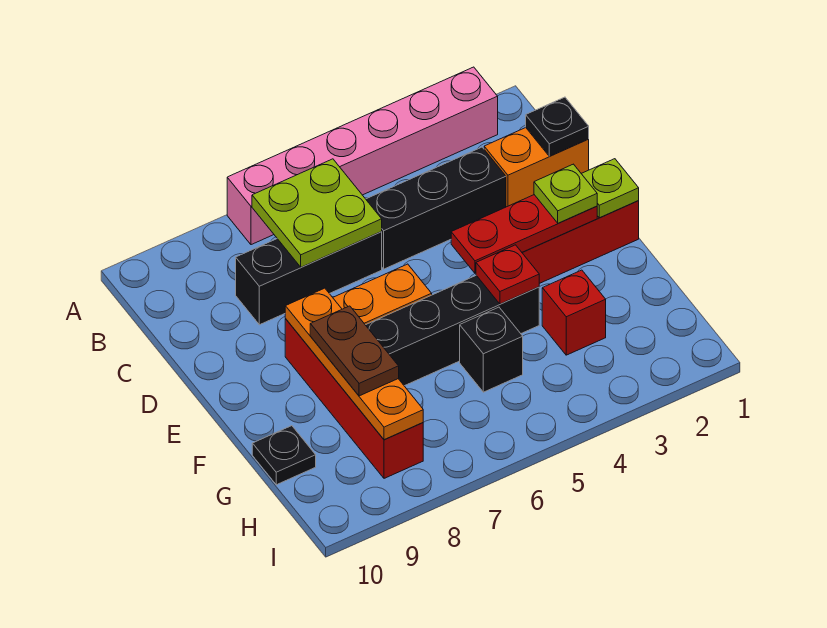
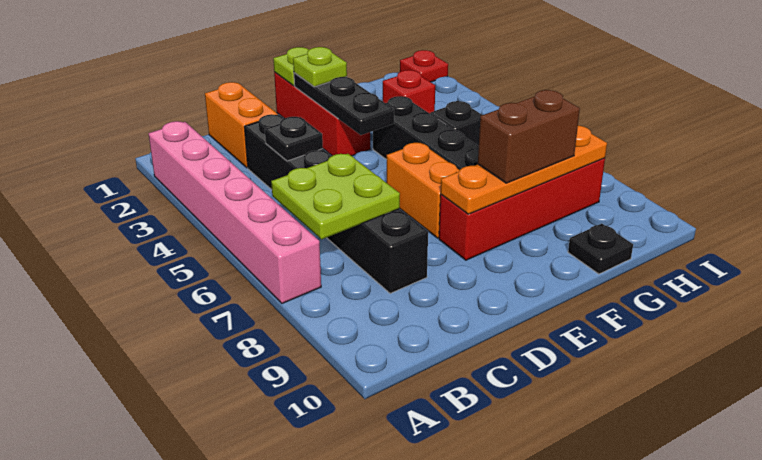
black plate C1 level 2 -> black plate C4 level 2
red plate E2:E4 level 2 -> black plate E2:E4 level 2
red plate F4 level 2 -> red plate I1 level 1
brown plate F8:G8 level 3 -> brown brick F8:G8 level 3

